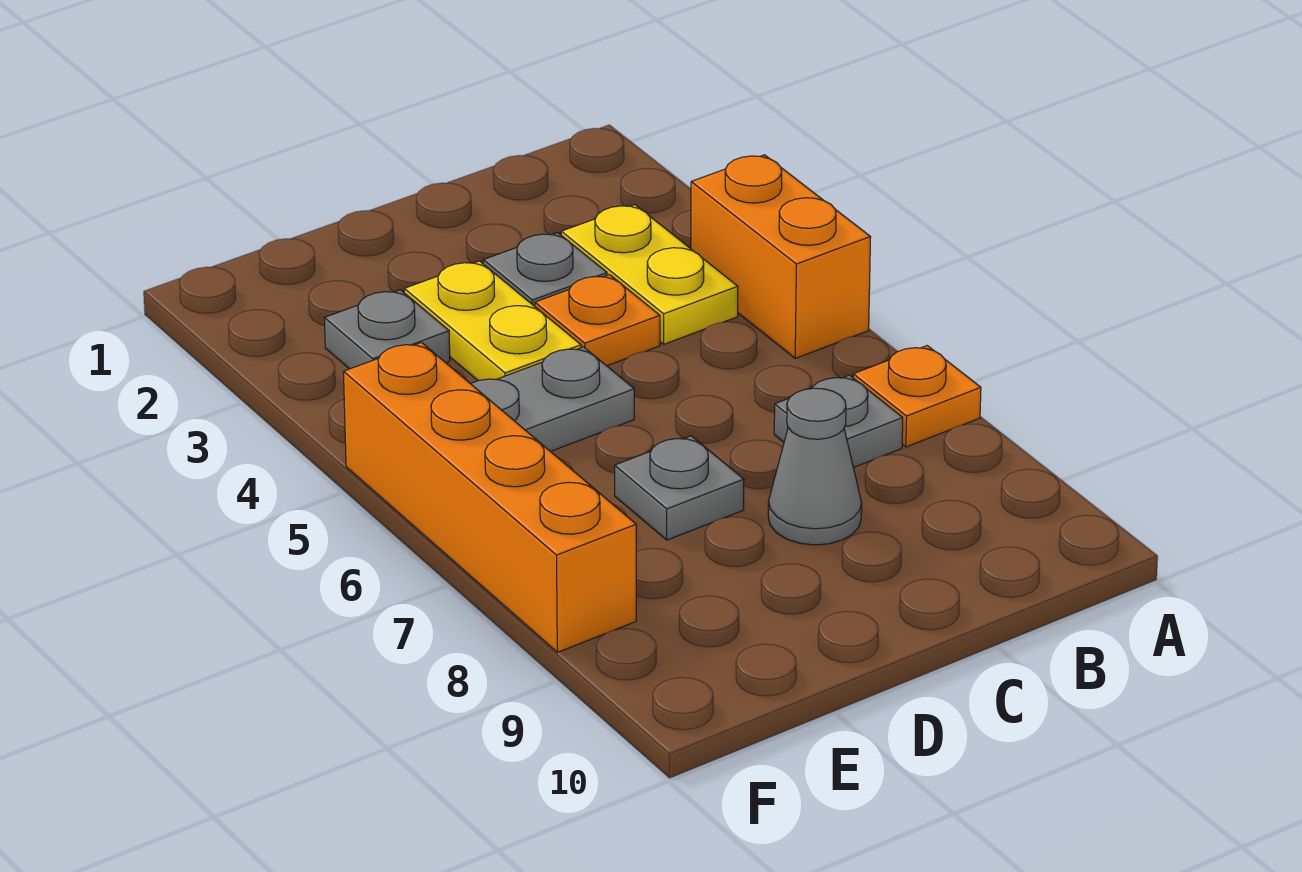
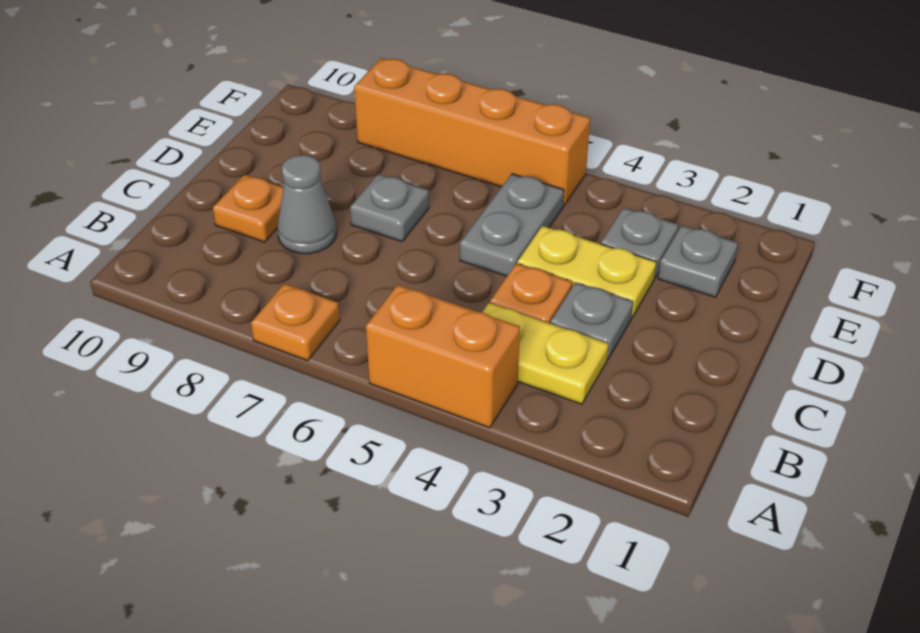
grey plate B7 level 1 -> grey plate E2 level 1
none -> orange plate C9 level 1

